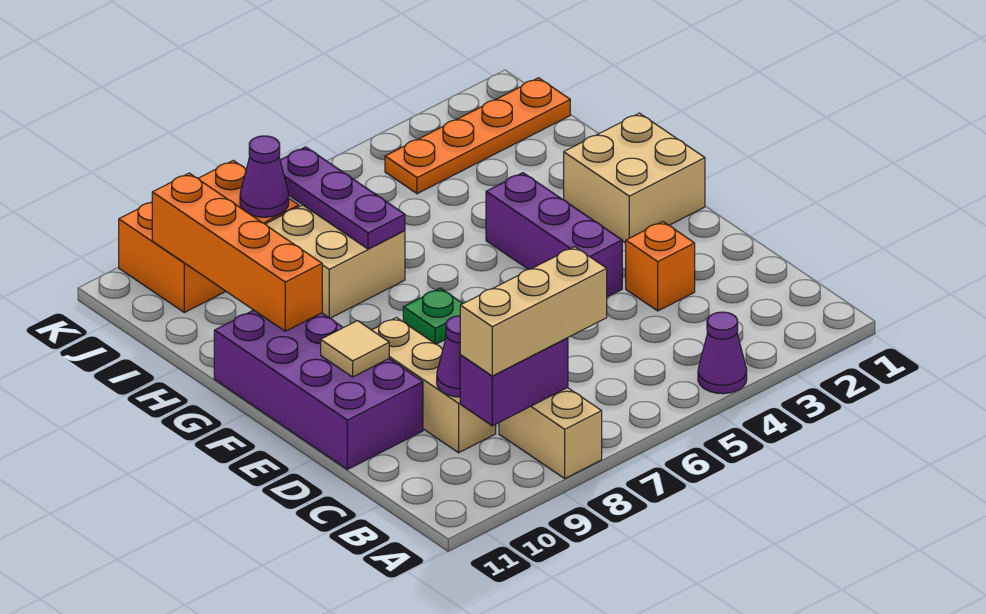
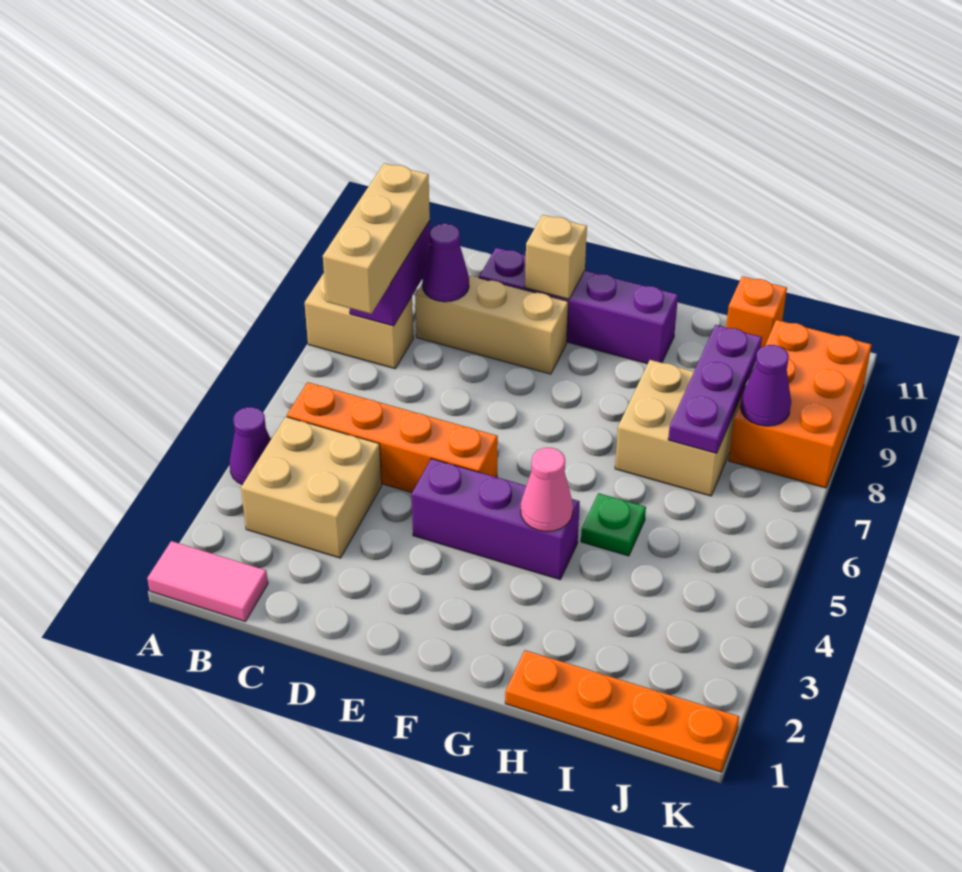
none -> pink tile A1:B1 level 1
orange brick D3 level 1 -> orange brick I11 level 1
purple brick D10:G11 level 1 -> purple brick D10:G10 level 1
tan tile E10 level 2 -> tan brick E10 level 2
tan brick F1:G2 level 1 -> tan brick B3:C4 level 1
green plate F7 level 1 -> green plate H5 level 1
none -> pink cone G4 level 2
orange brick G10:J10 level 2 -> orange brick B5:E5 level 1
purple plate H7:J7 level 2 -> purple plate I7:I9 level 2
orange plate J1:J4 level 1 -> orange plate H1:K1 level 1

